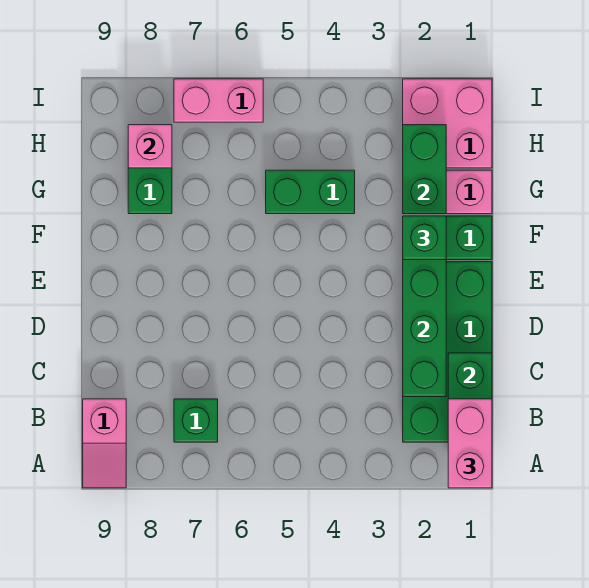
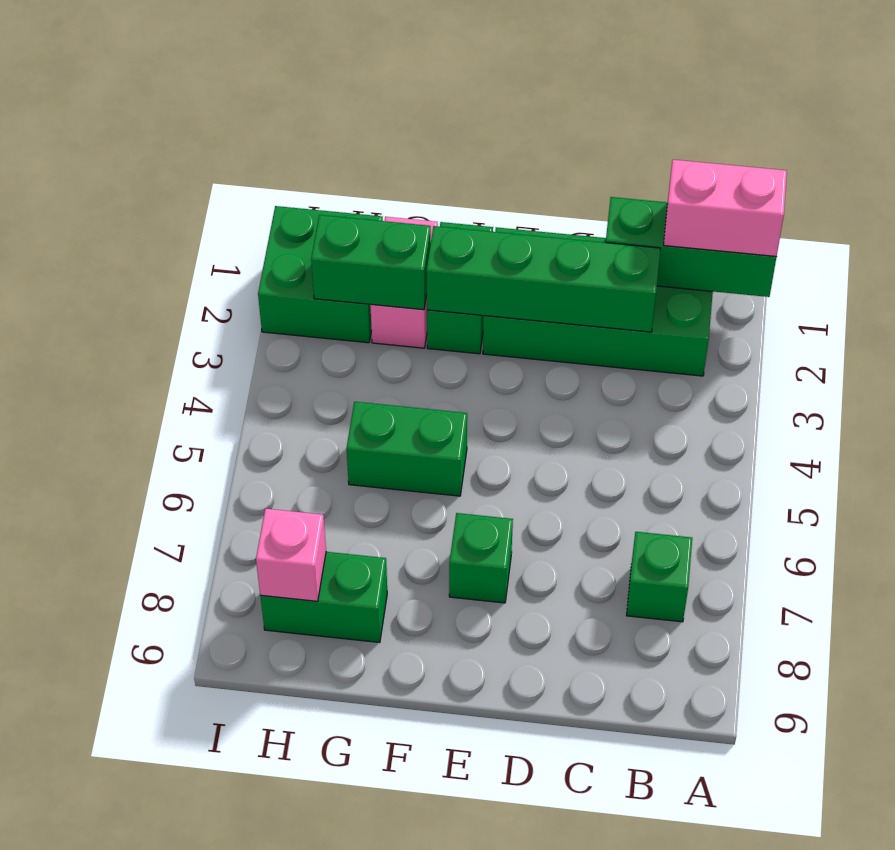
pink slope A9:B9 level 1 top B -> none
green brick F2 level 3 -> green brick E7 level 1
green brick G4:G5 level 1 -> green brick F5:G5 level 1
pink brick H1:I2 level 1 -> green brick H1:I2 level 1
pink brick I6:I7 level 1 -> none

